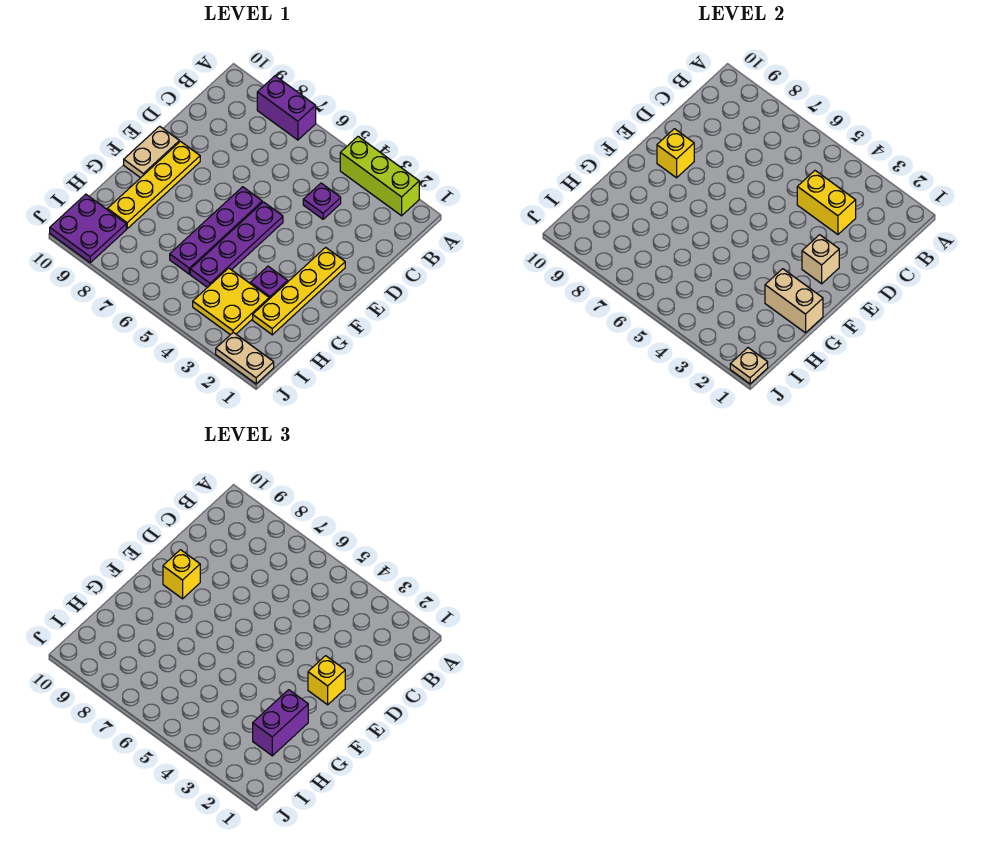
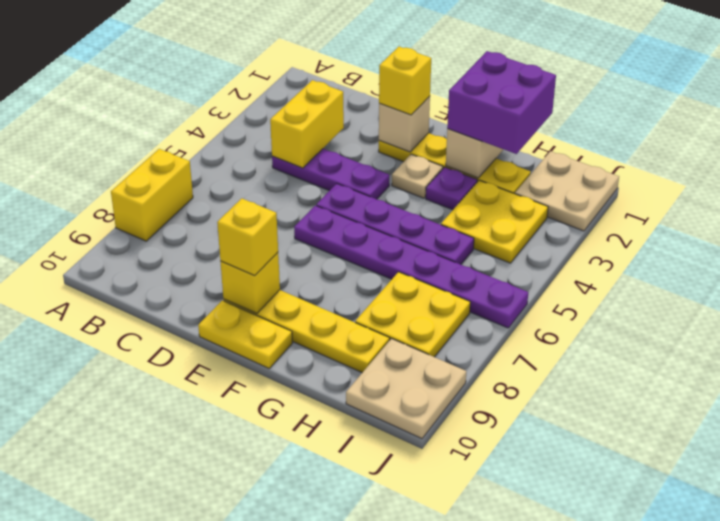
lime brick A2:A4 level 1 -> none
purple brick A7:A8 level 1 -> yellow brick A7:A8 level 1
purple plate C4 level 1 -> purple plate C4:E4 level 1
purple plate E6:H6 level 1 -> purple plate E6:J6 level 1
tan plate E10:F10 level 1 -> yellow plate E10:F10 level 1
purple brick G2:H2 level 3 -> purple brick G1:H2 level 3
none -> yellow plate H7:I8 level 1
purple plate I9:J10 level 1 -> tan plate I9:J10 level 1
tan plate J1:J2 level 1 -> tan plate I1:J2 level 1
tan plate J1 level 2 -> tan plate F3 level 1

